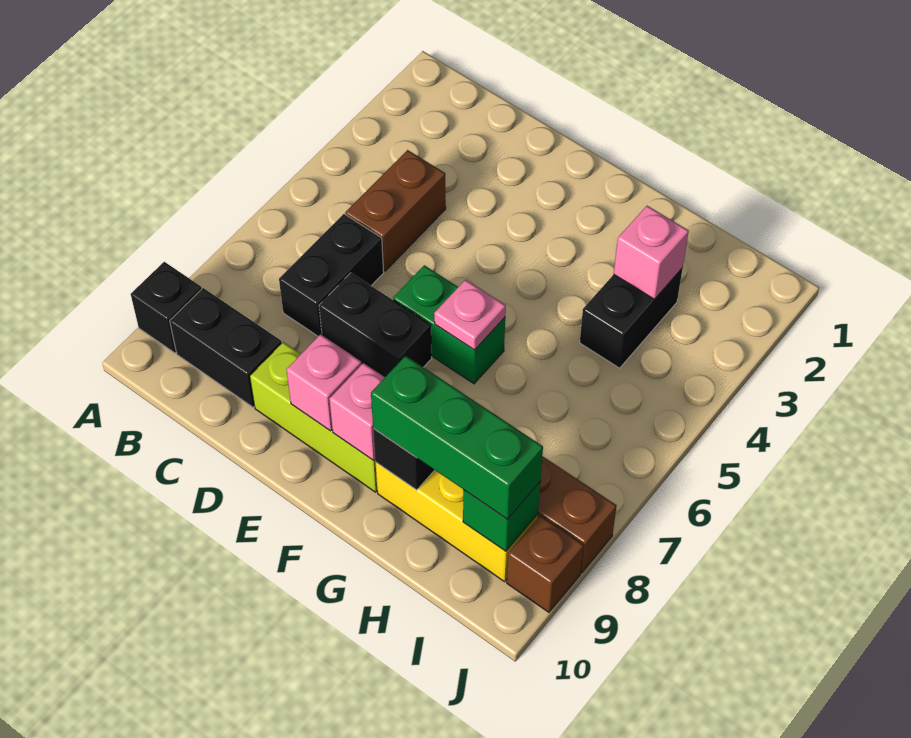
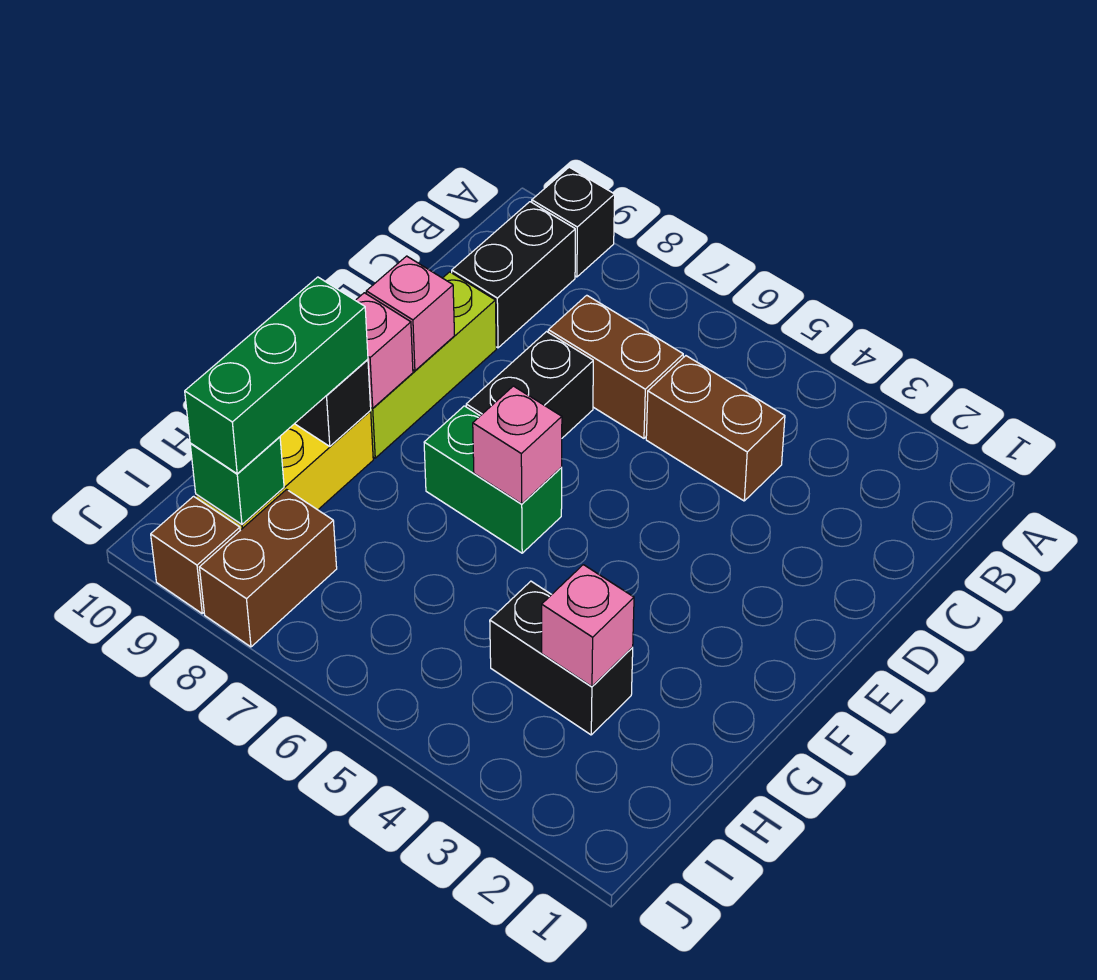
black brick C6:C7 level 1 -> brown brick C6:C7 level 1
green brick E6:F6 level 1 -> green brick F6:F7 level 1
pink plate F6 level 2 -> pink brick F6 level 2

